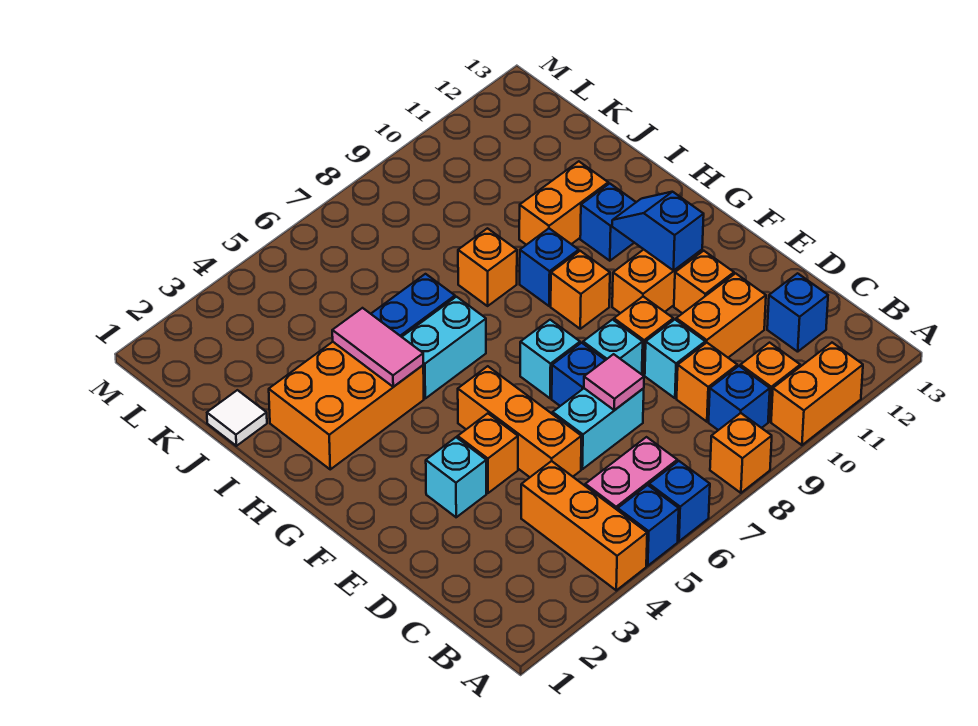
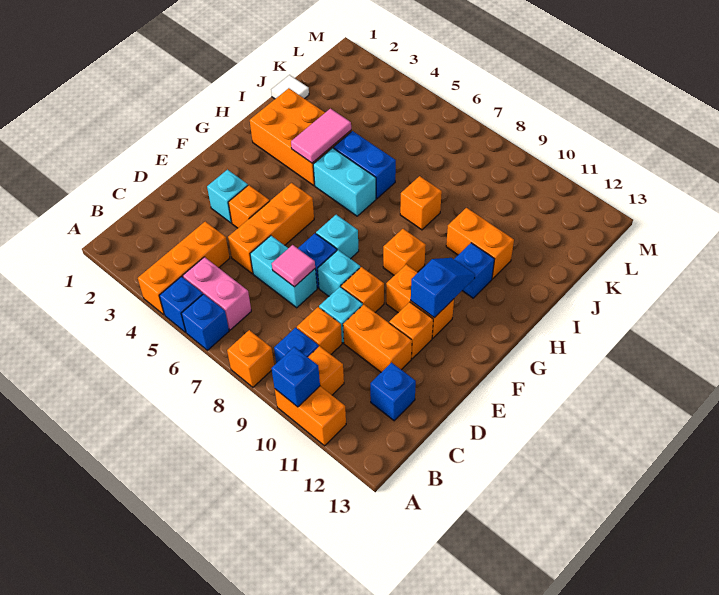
blue brick H9 level 1 -> blue brick A10 level 2

